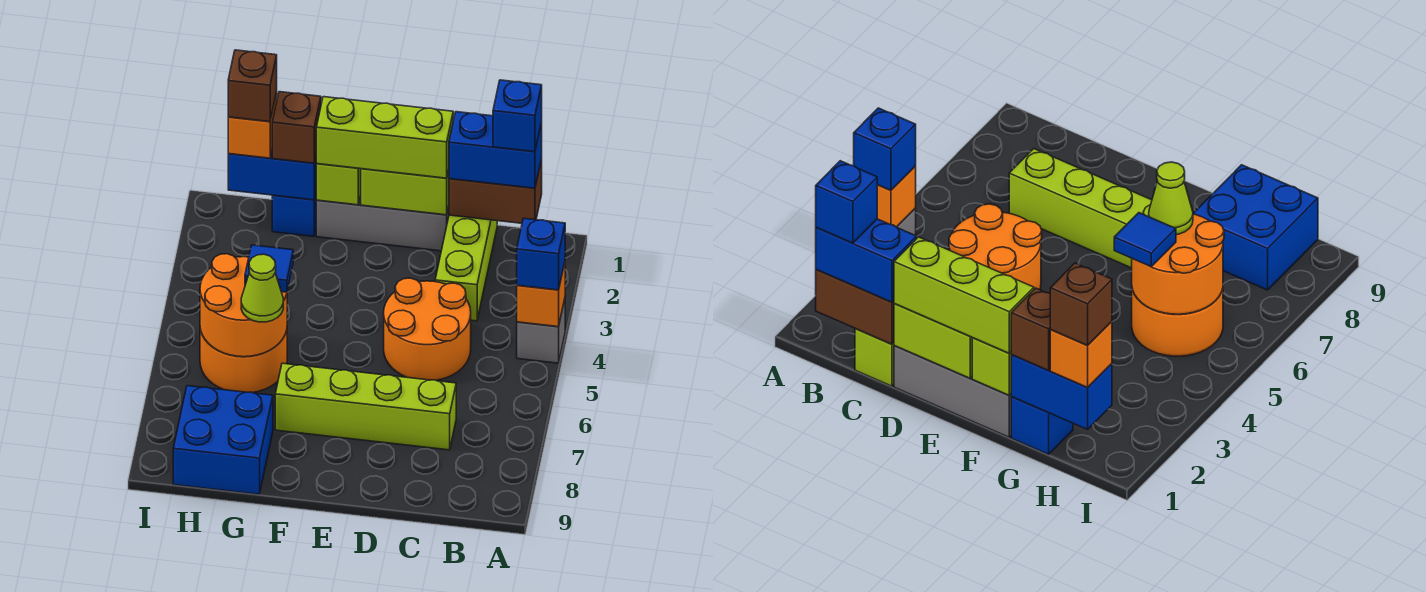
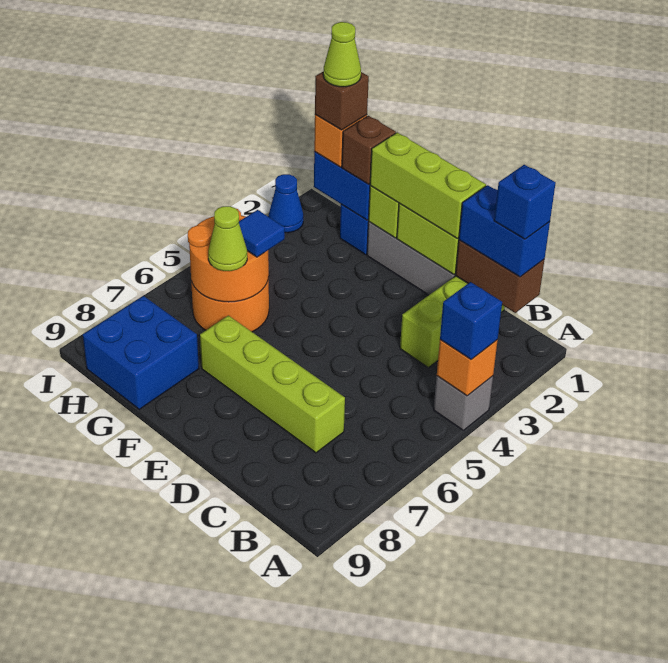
orange round brick C4:D5 level 1 -> none
none -> lime cone H1 level 5
none -> blue cone I2 level 1

